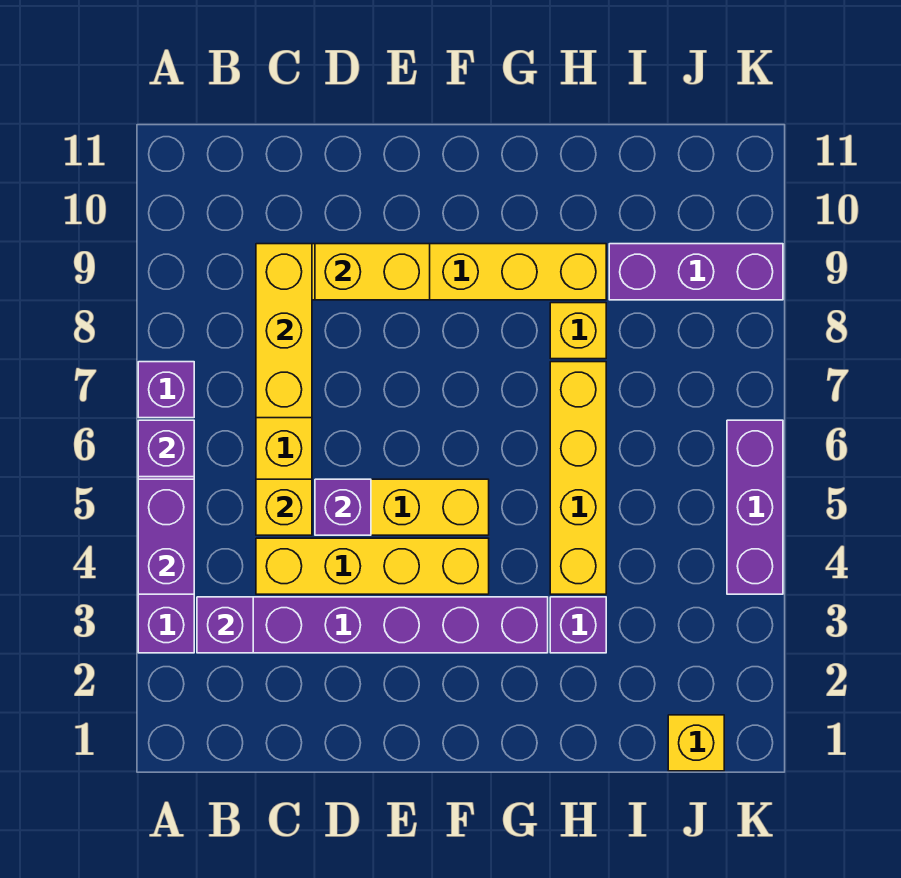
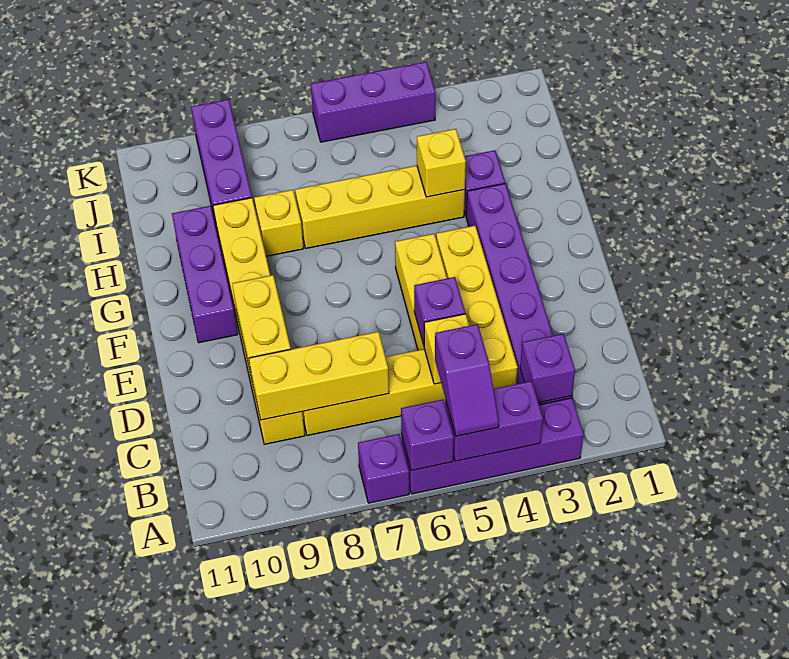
none -> purple slope A5:B5 level 3 top B
none -> purple brick F10:H10 level 1
yellow brick J1 level 1 -> yellow brick H4 level 2

